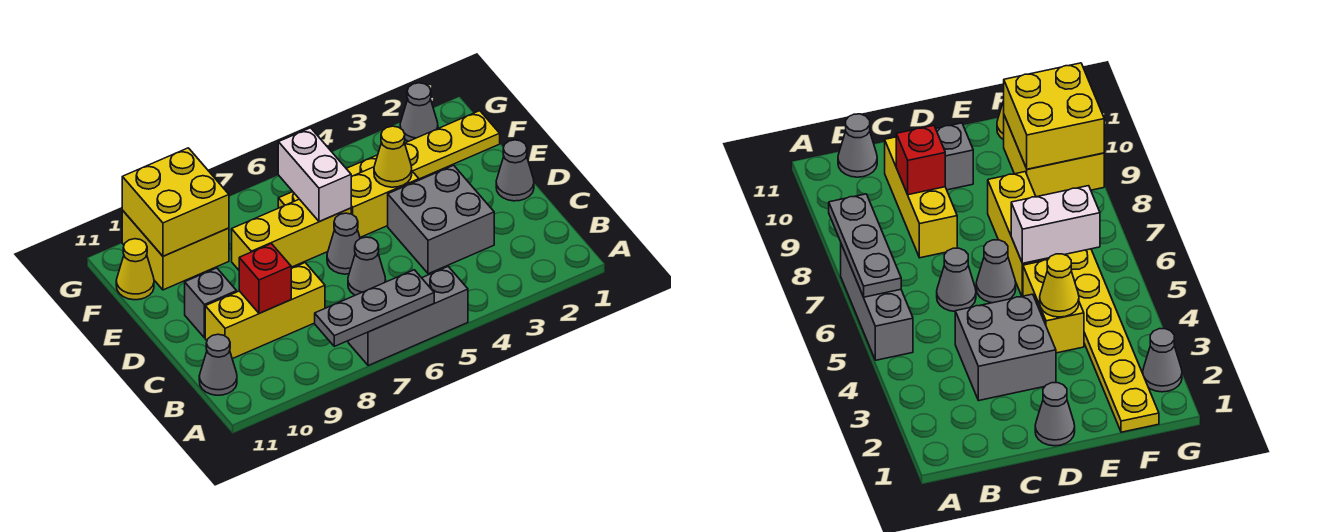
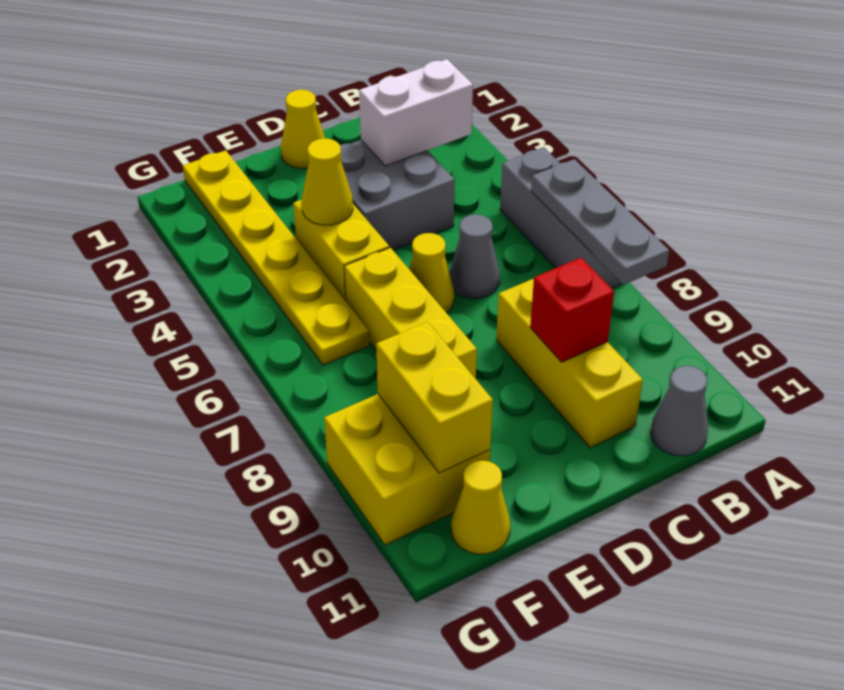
grey cone D1 level 1 -> yellow cone D1 level 1
grey cone D6 level 1 -> yellow cone D6 level 1
grey brick D10 level 1 -> none
white brick E6:F6 level 2 -> white brick B3:C3 level 2
yellow brick F9:G10 level 2 -> yellow brick F9:F10 level 2
grey cone G2 level 1 -> none

